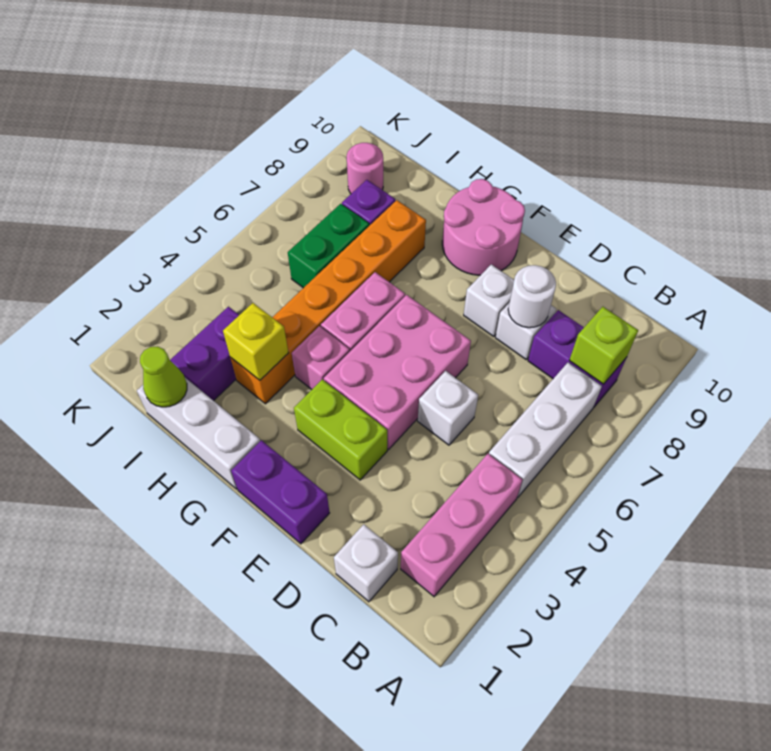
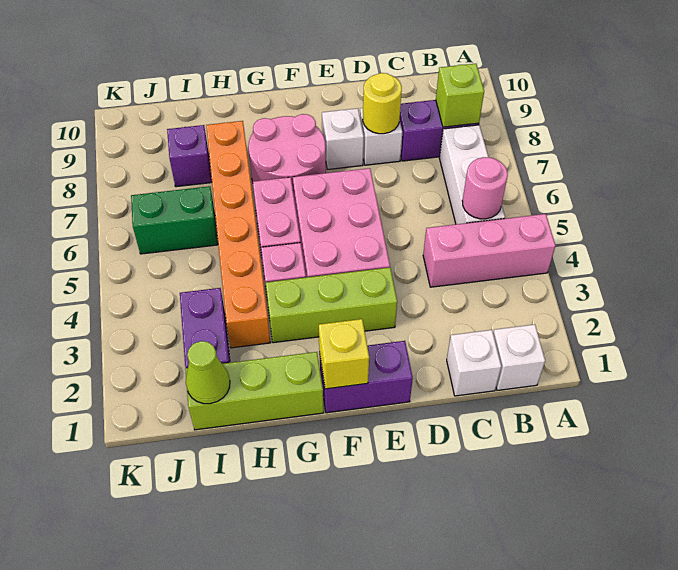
pink brick B2:B4 level 1 -> pink brick A4:C4 level 1
white brick D5 level 1 -> white brick B1 level 1
white round brick D8 level 2 -> yellow round brick D8 level 2
lime brick E3:F3 level 1 -> lime brick E3:G3 level 1
pink round brick F9:G10 level 1 -> pink round brick F7:G8 level 1
white brick G1:I1 level 1 -> lime brick G1:I1 level 1
yellow brick H3 level 2 -> yellow brick F1 level 2
green brick I6:I7 level 1 -> green brick I6:J6 level 1
pink round brick J9 level 1 -> pink round brick B5 level 2

